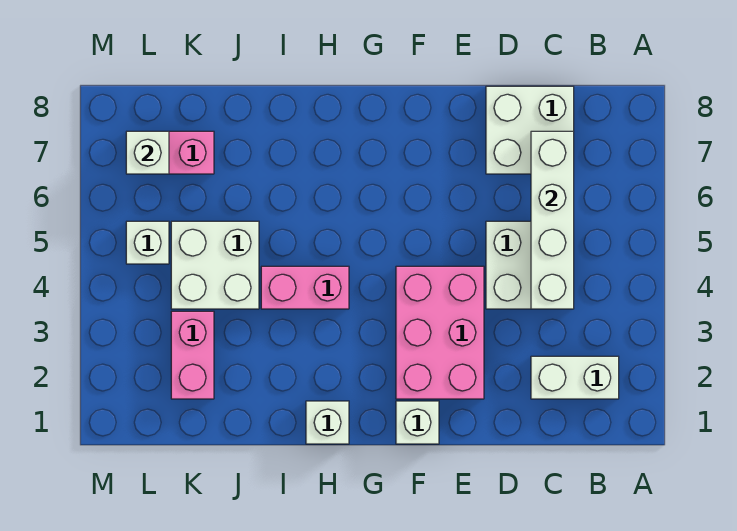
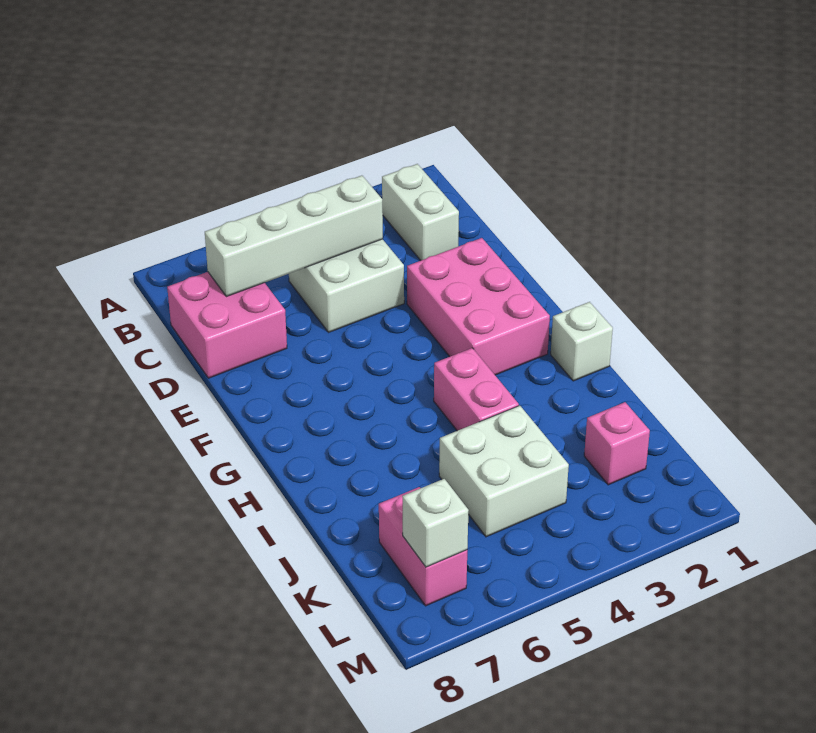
white brick C7:D8 level 1 -> pink brick C7:D8 level 1
pink brick E2:F4 level 1 -> pink brick E2:G3 level 1
white brick F1 level 1 -> none
pink brick K2:K3 level 1 -> pink brick K2 level 1
white brick L5 level 1 -> none

